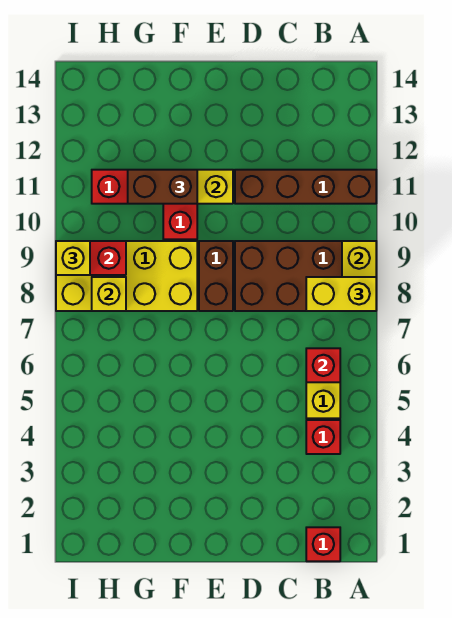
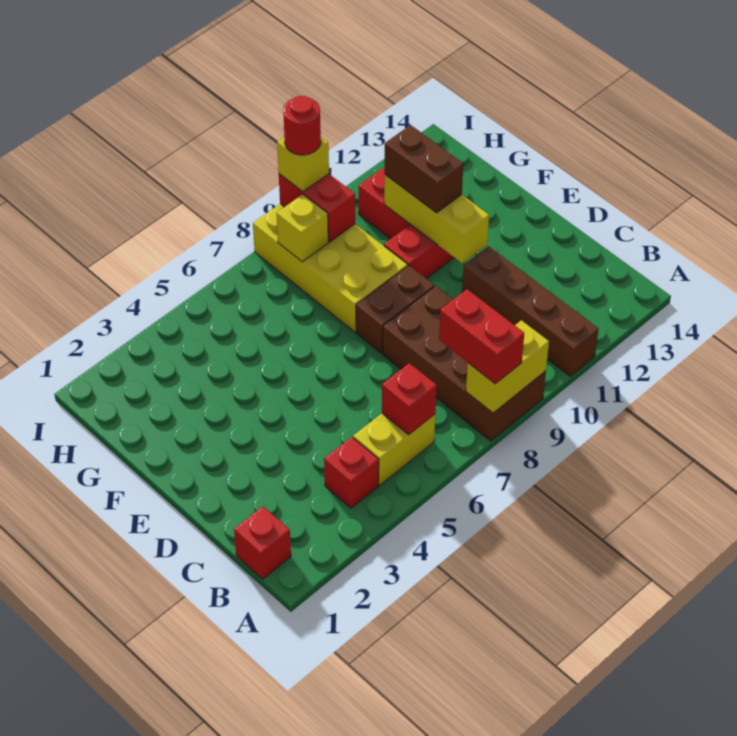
yellow brick A8:B8 level 3 -> red brick A8:B8 level 3
none -> red round brick I9 level 4

